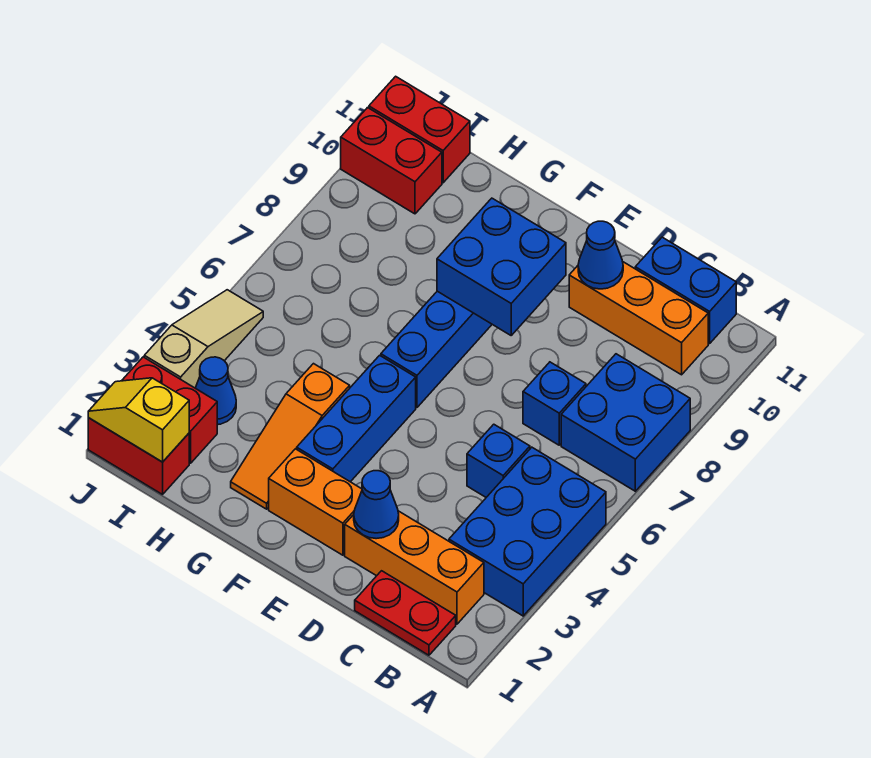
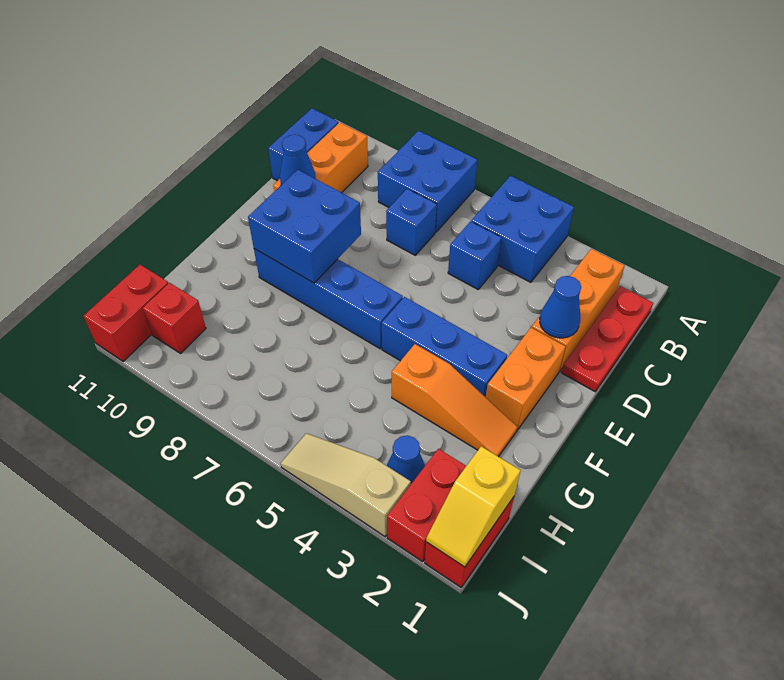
blue brick A3:B5 level 1 -> blue brick A4:B5 level 1
red plate B1:C1 level 1 -> red plate B1:D1 level 1
red brick I10:J10 level 1 -> red brick I10 level 1

